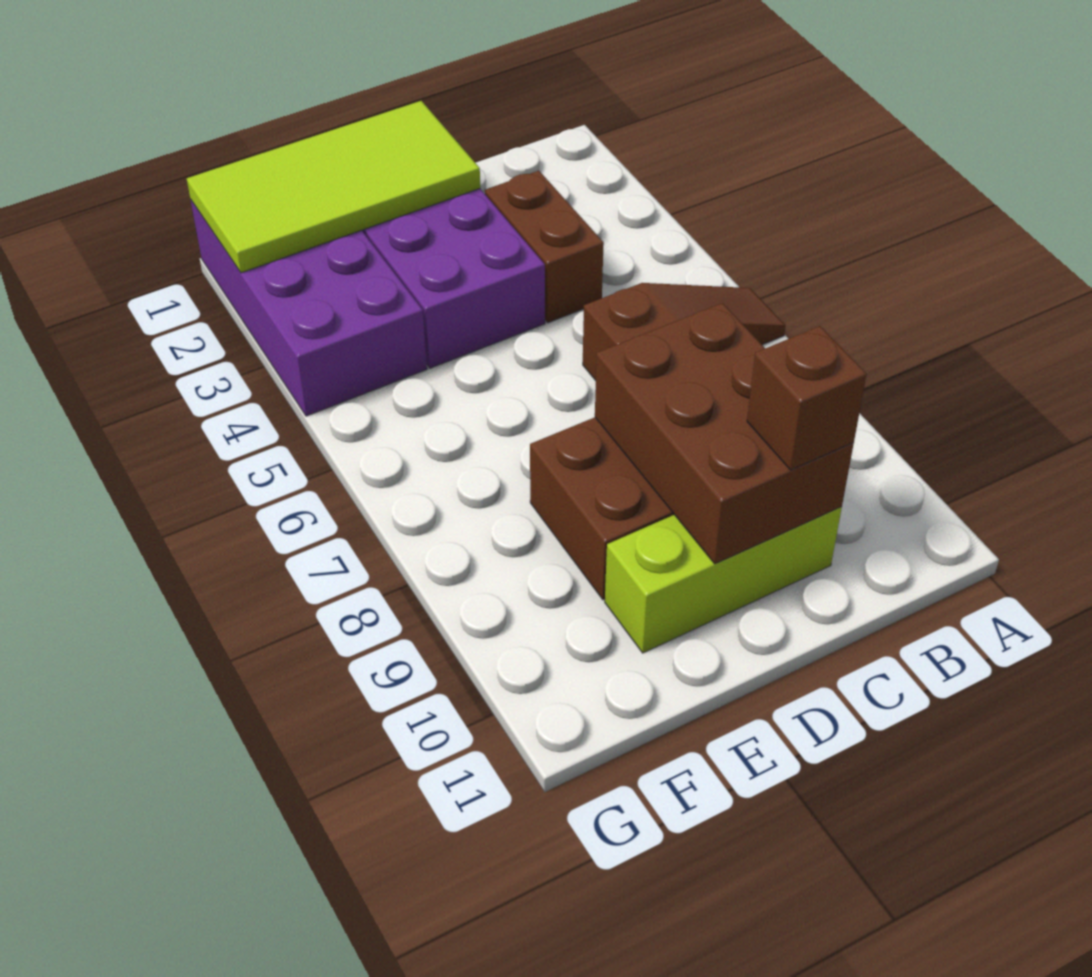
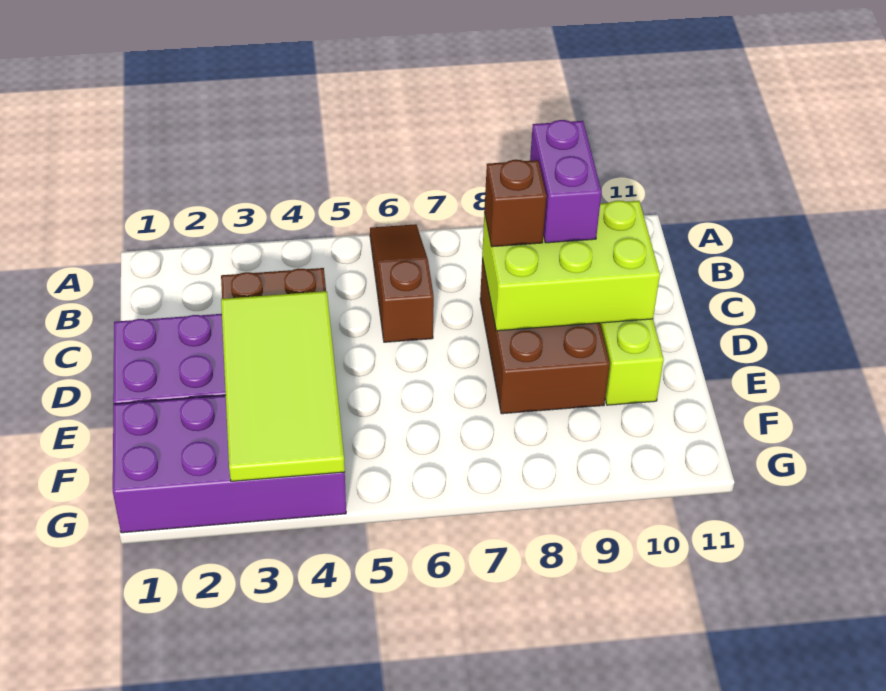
none -> purple brick B9:C9 level 3
brown brick C8:D10 level 2 -> lime brick C8:D10 level 2
brown brick C10 level 3 -> brown brick C8 level 3
lime tile D1:G2 level 2 -> lime tile D3:G4 level 2

